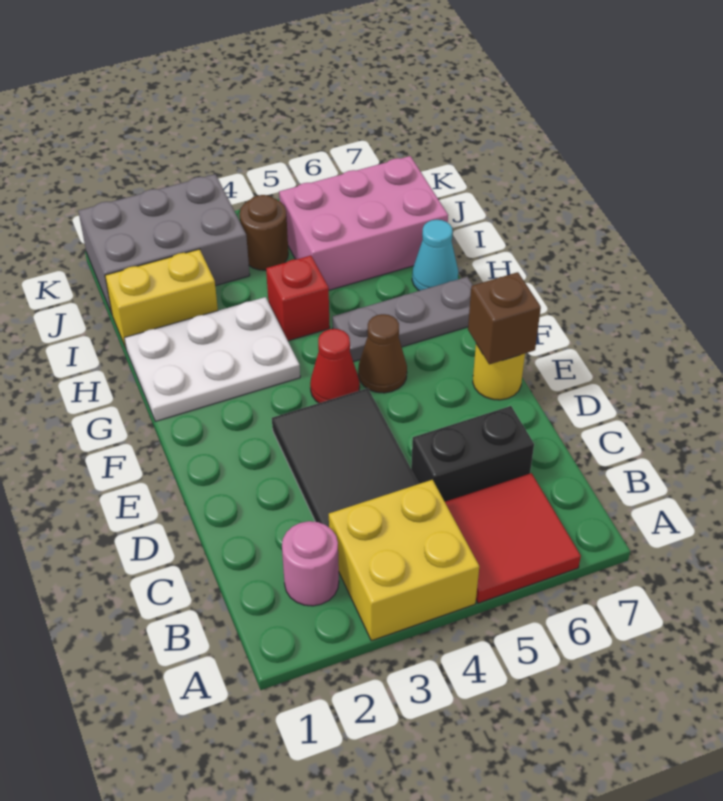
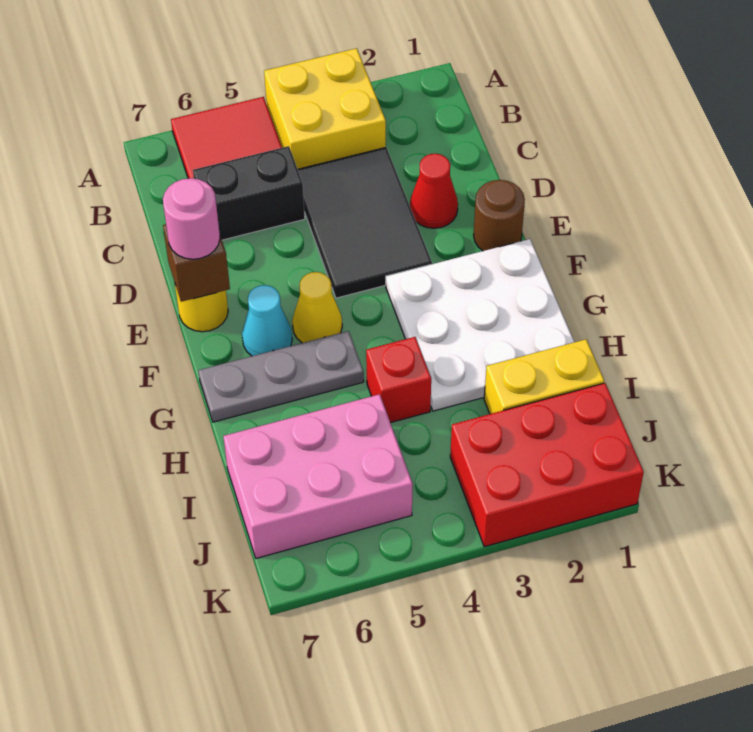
pink round brick B2 level 1 -> pink round brick E7 level 3
red cone F4 level 1 -> red cone D2 level 1
brown cone F5 level 1 -> yellow cone F5 level 1
white plate G1:H3 level 1 -> white plate F1:H3 level 1
cyan cone H7 level 1 -> cyan cone F6 level 1
grey brick J1:K3 level 1 -> red brick J1:K3 level 1
brown round brick J4 level 1 -> brown round brick E1 level 1

